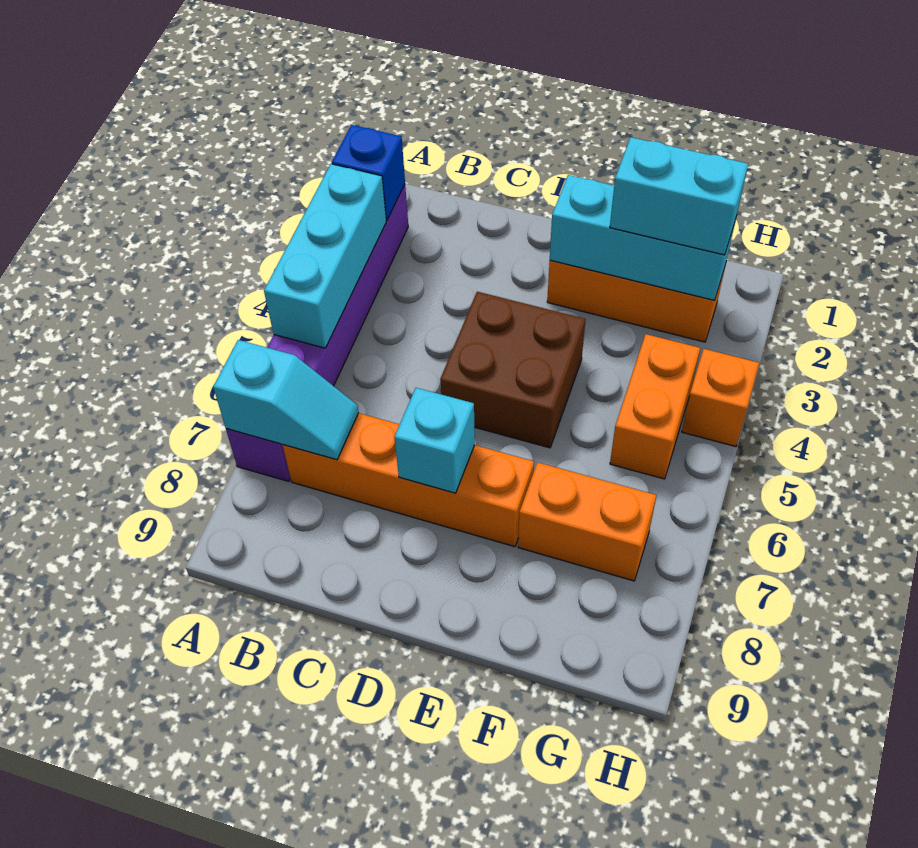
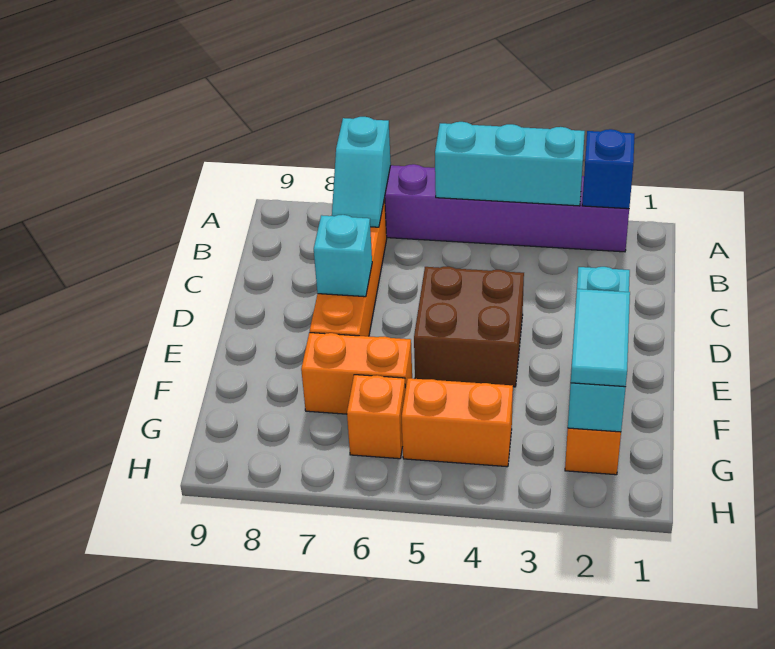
cyan brick F2:G2 level 3 -> cyan tile F2:G2 level 3
orange brick F7:G7 level 1 -> orange brick F6:F7 level 1
orange brick H4 level 1 -> orange brick G6 level 1

